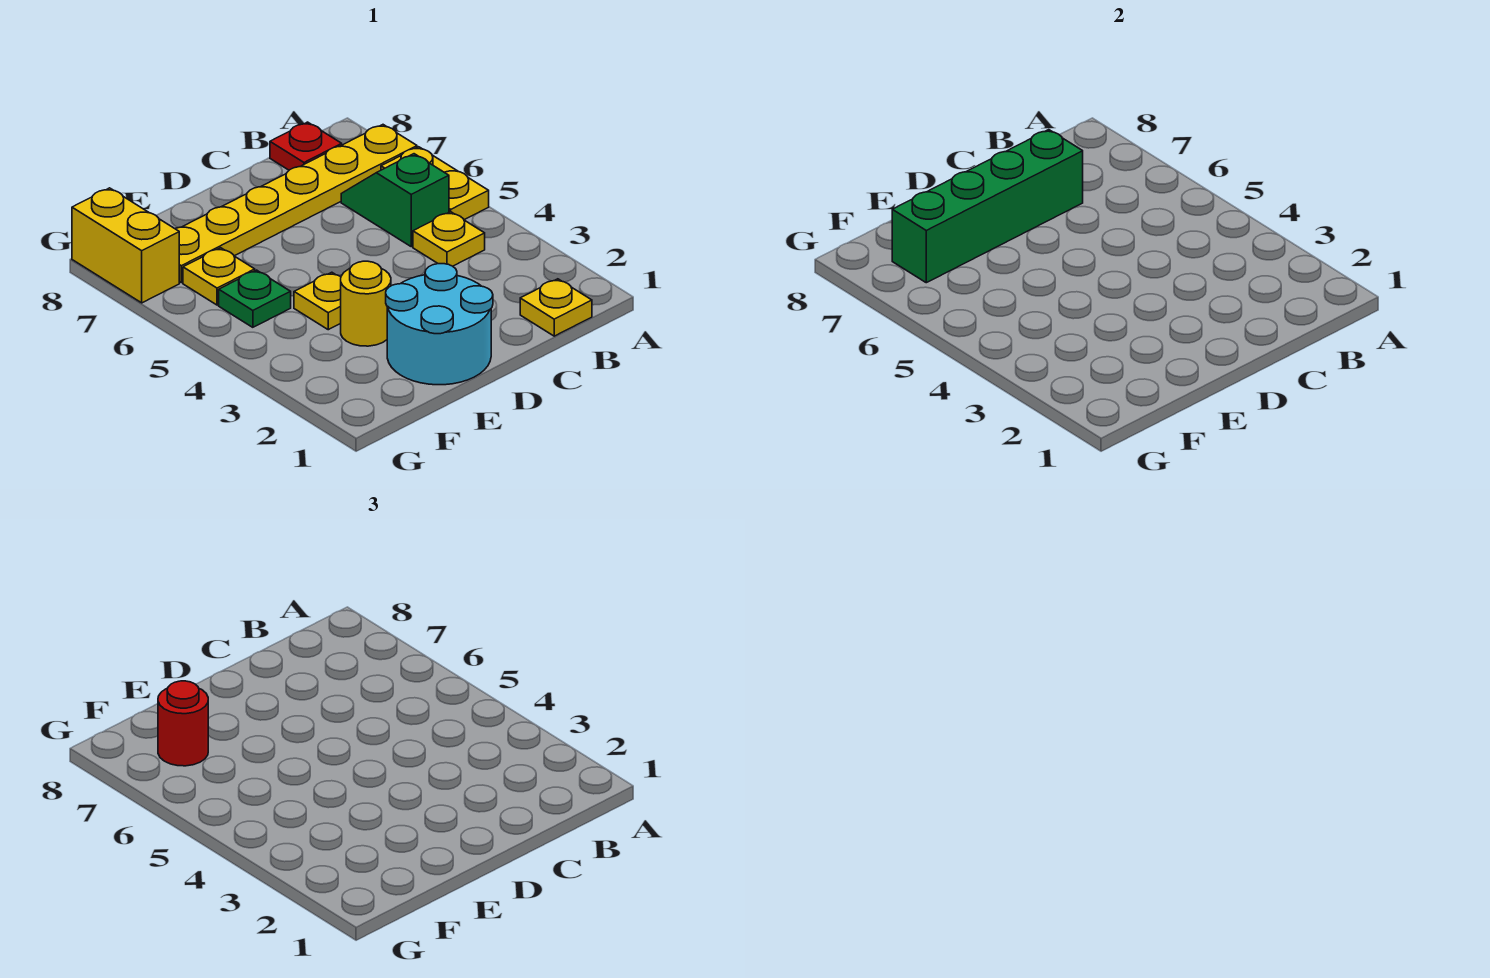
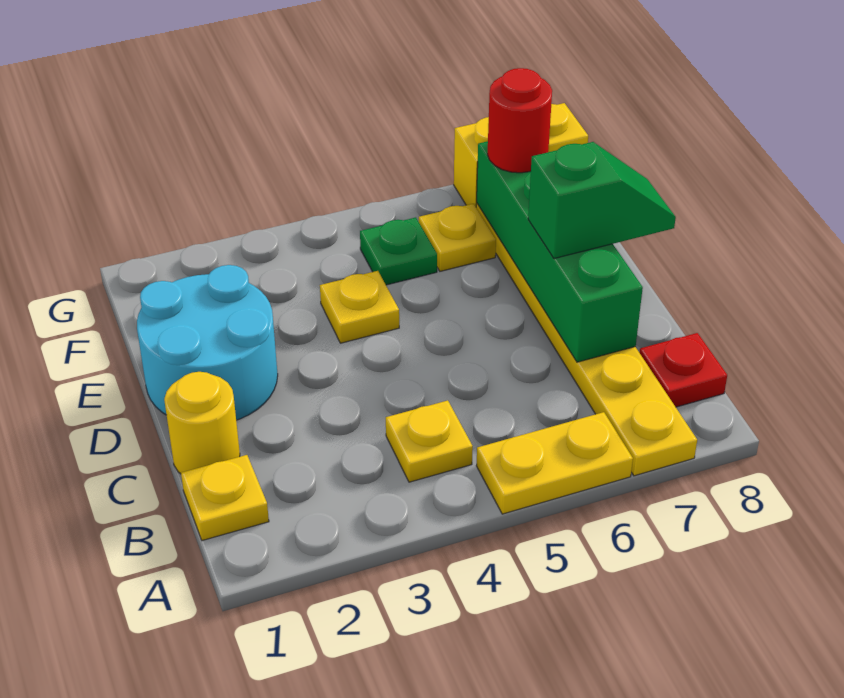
green slope B5:B6 level 1 top 5 -> green slope D7:D8 level 3 top 7
yellow round brick E3 level 1 -> yellow round brick C1 level 1

